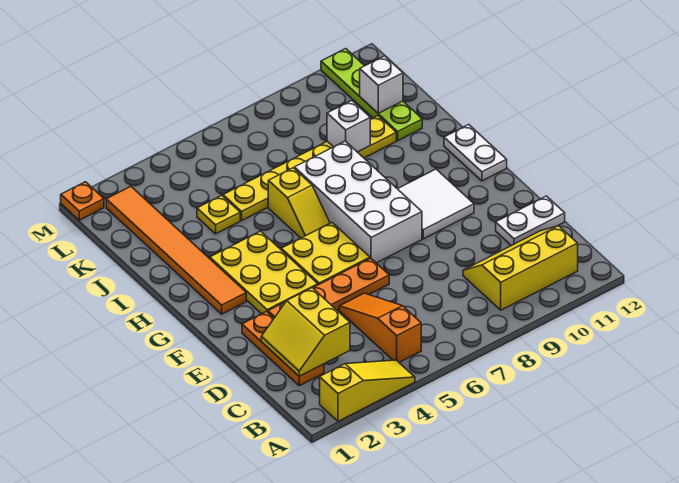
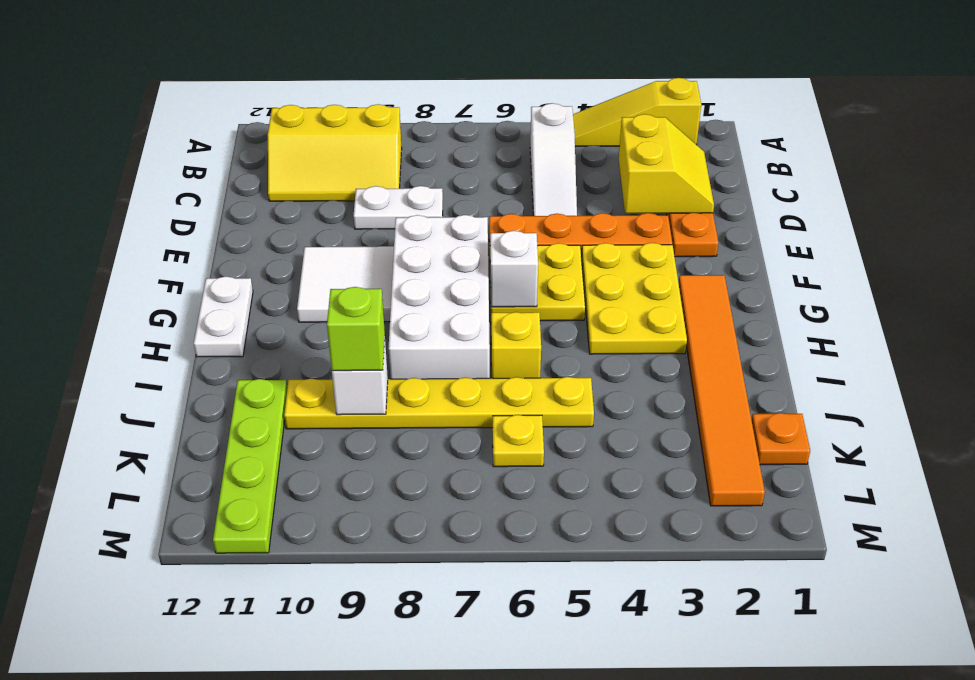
orange slope B5:D5 level 1 top B -> white slope B5:D5 level 1 top B
white plate D11:D12 level 1 -> white plate D8:D9 level 1
yellow plate J4 level 1 -> yellow plate K6 level 1
none -> lime brick J9 level 3
white brick K11 level 2 -> white brick G6 level 2
orange plate M1 level 1 -> orange plate K1 level 1

